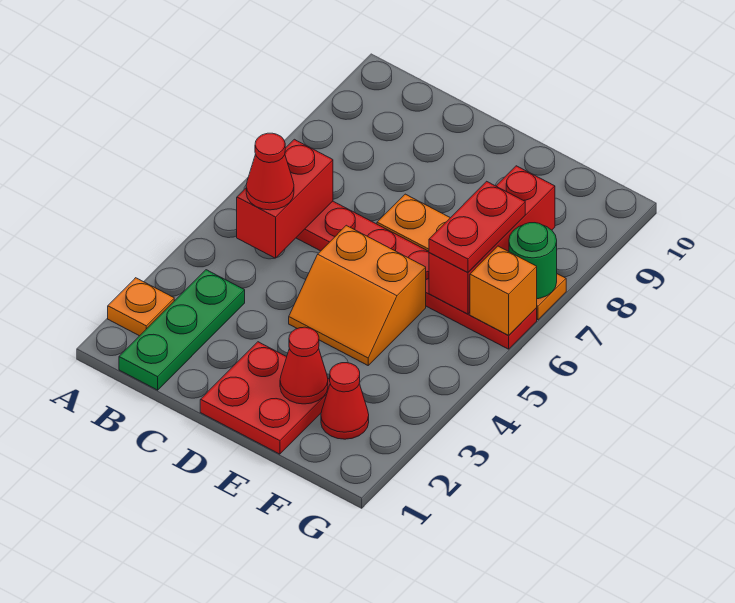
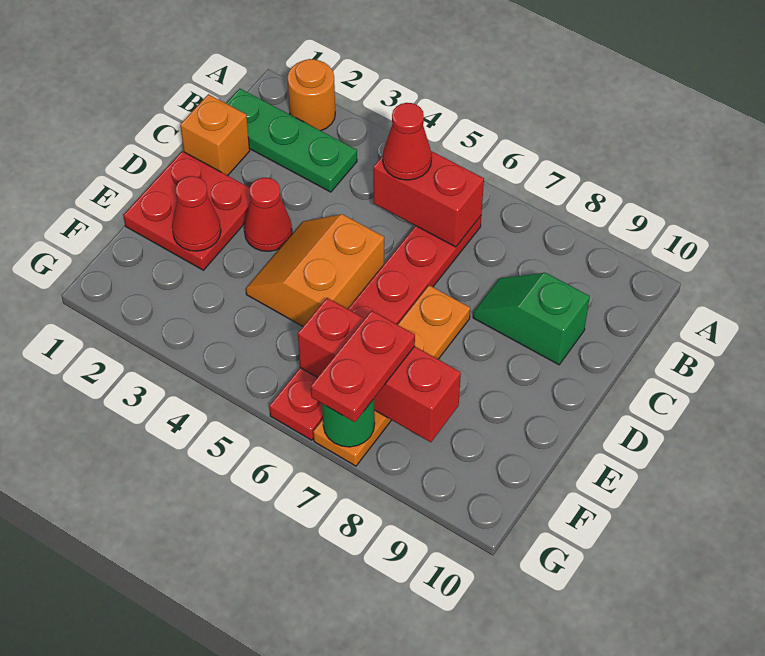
orange plate A2 level 1 -> orange round brick A2 level 1
none -> green slope C8:C9 level 1 top 9
red cone F2 level 1 -> red cone D3 level 1
red plate F6:F7 level 3 -> red plate F7:G7 level 3
orange brick G6 level 2 -> orange brick C1 level 1

